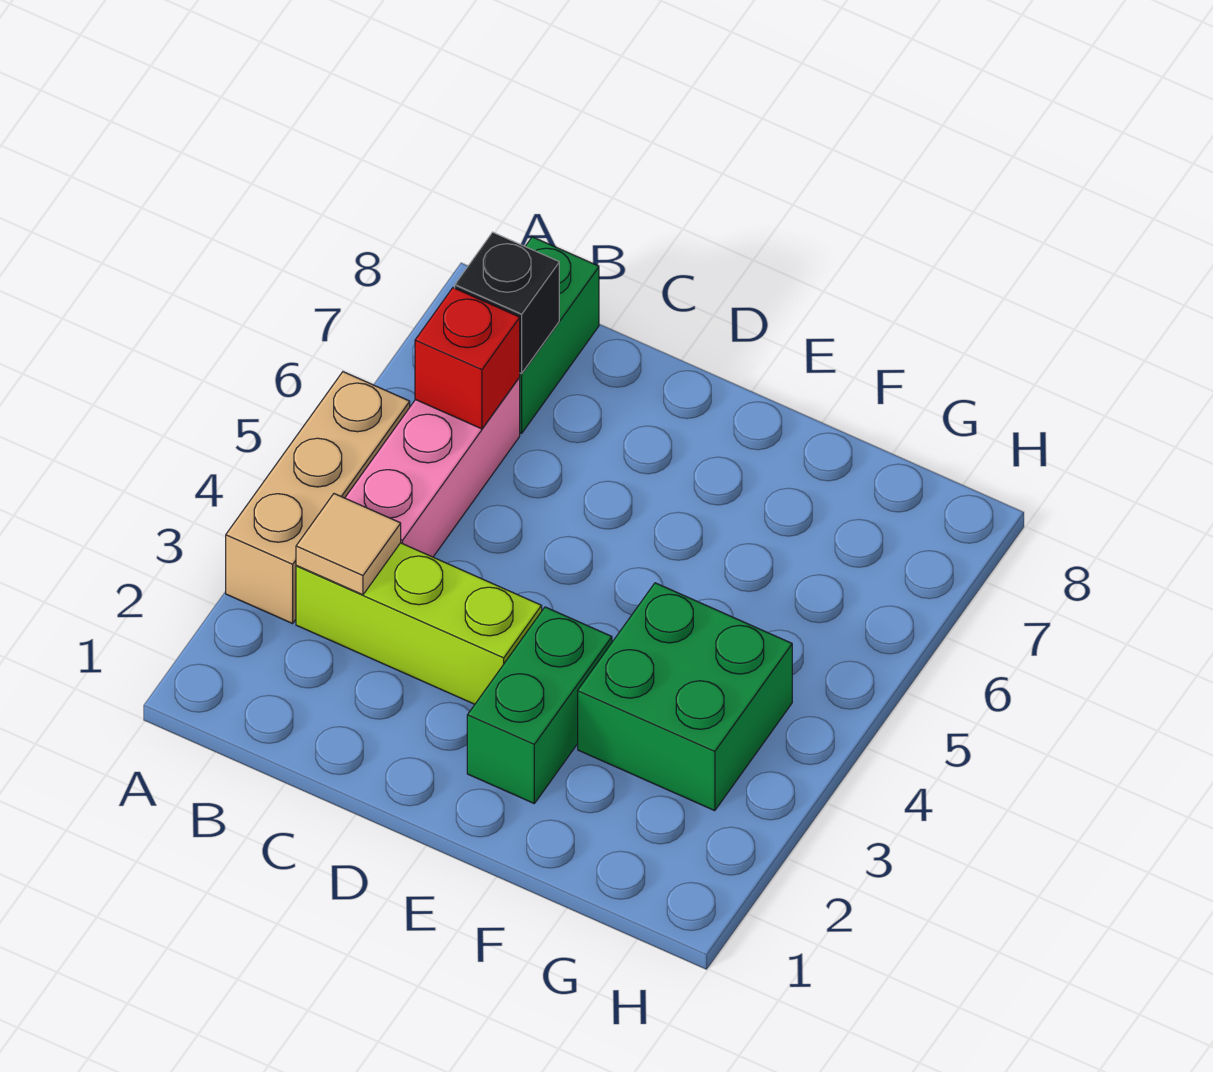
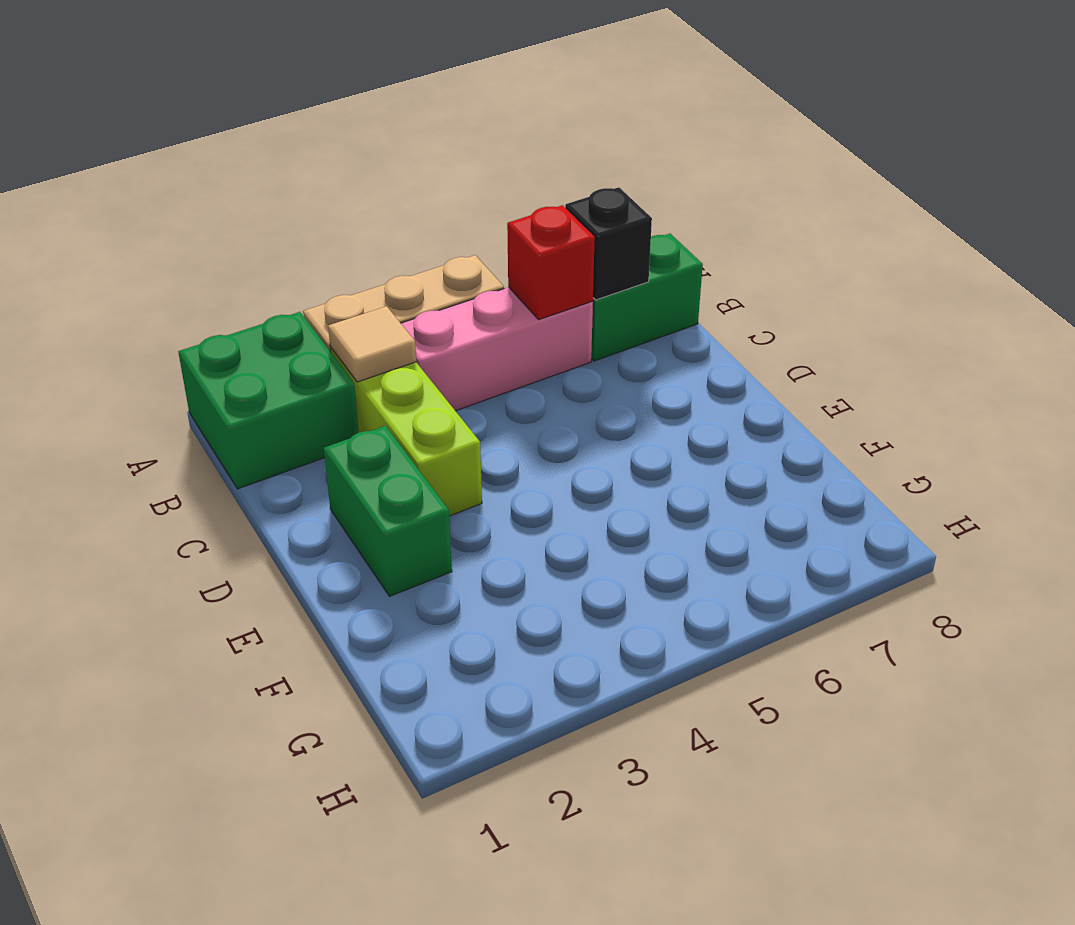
green brick E2:E3 level 1 -> green brick D2:E2 level 1
green brick F3:G4 level 1 -> green brick A1:B2 level 1

